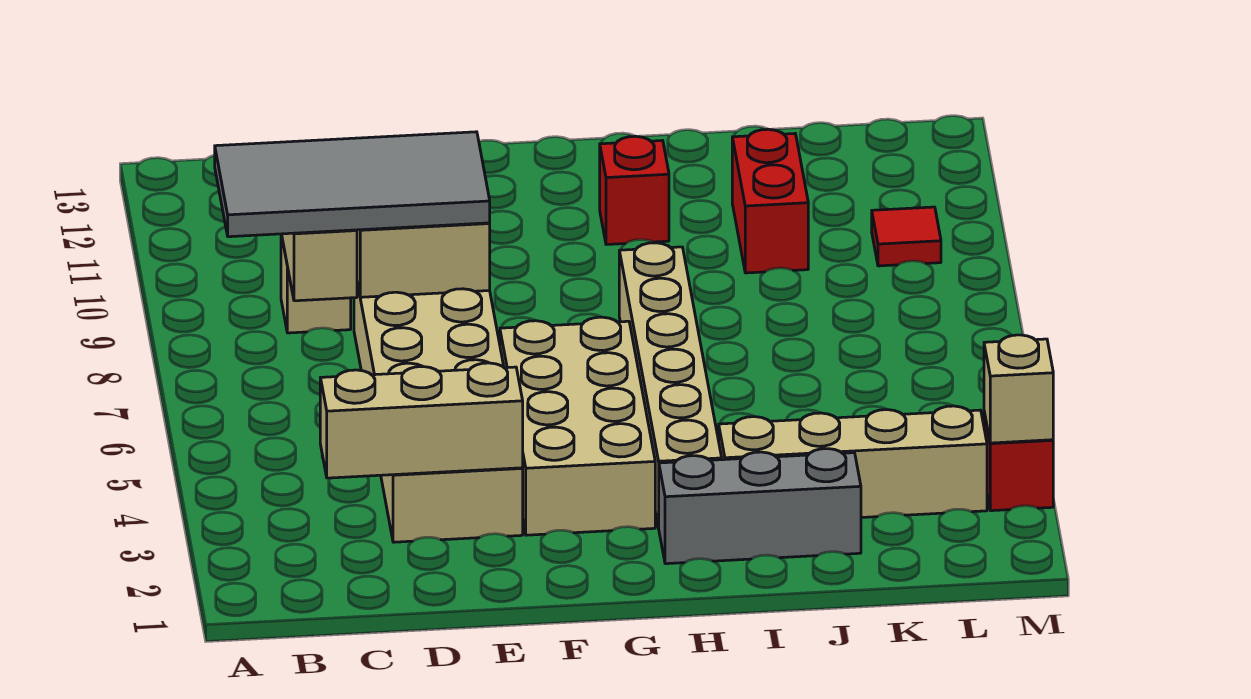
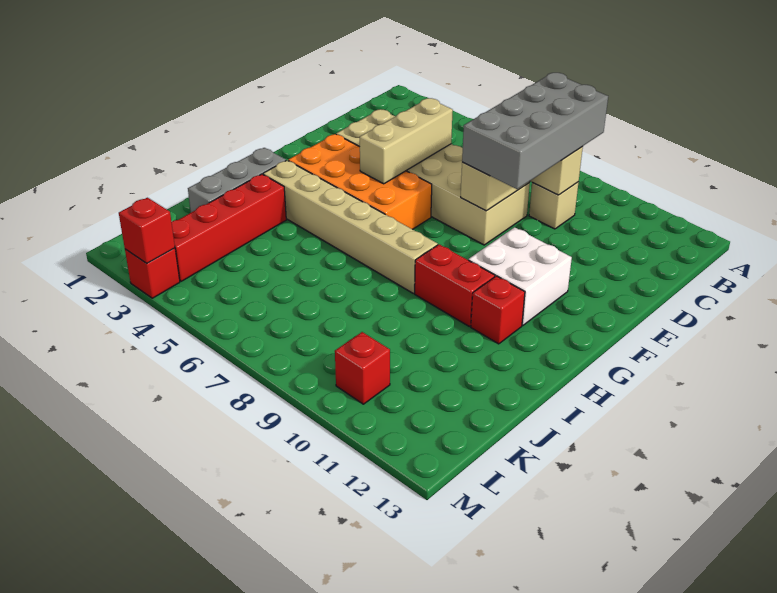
grey tile B8:E9 level 3 -> grey brick B8:E9 level 3
tan brick C3:E3 level 2 -> tan brick D5:F5 level 2
tan brick F3:G6 level 1 -> orange brick F3:G6 level 1
none -> white brick F10:G11 level 1
tan brick I3:L3 level 1 -> red brick I3:L3 level 1
red brick J10:J11 level 1 -> red brick H9:H10 level 1
red tile L10 level 1 -> red brick L10 level 1
tan brick M3 level 2 -> red brick M3 level 2

